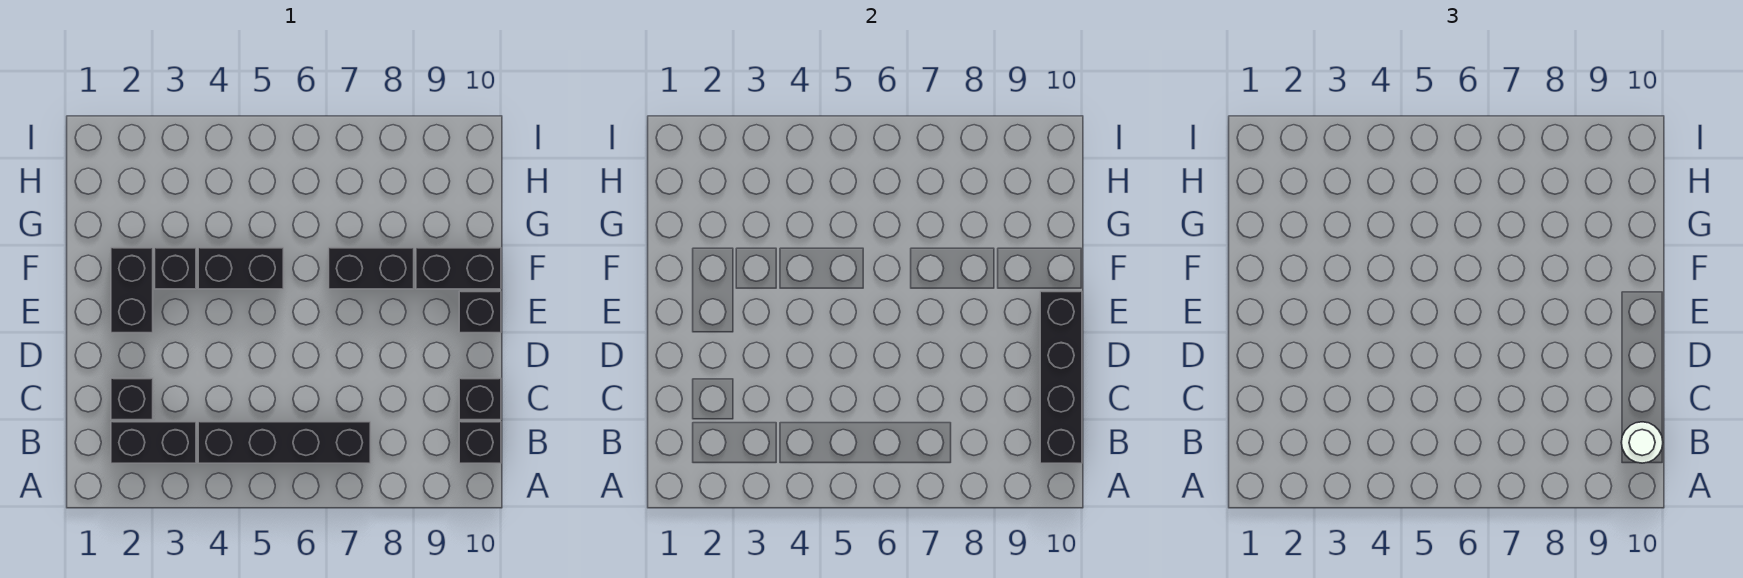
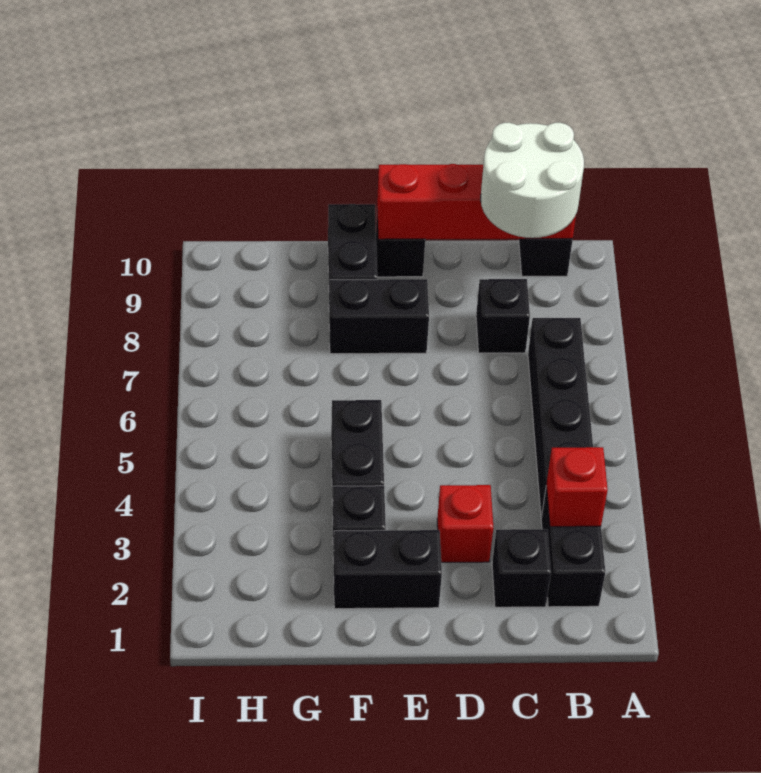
none -> red brick B3 level 2
black brick B10:E10 level 2 -> red brick B10:E10 level 2
white round brick B10 level 3 -> white round brick B9:C10 level 3
black brick C10 level 1 -> black brick C8 level 1
none -> red brick D3 level 1
black brick F7:F8 level 1 -> black brick E8:F8 level 1

